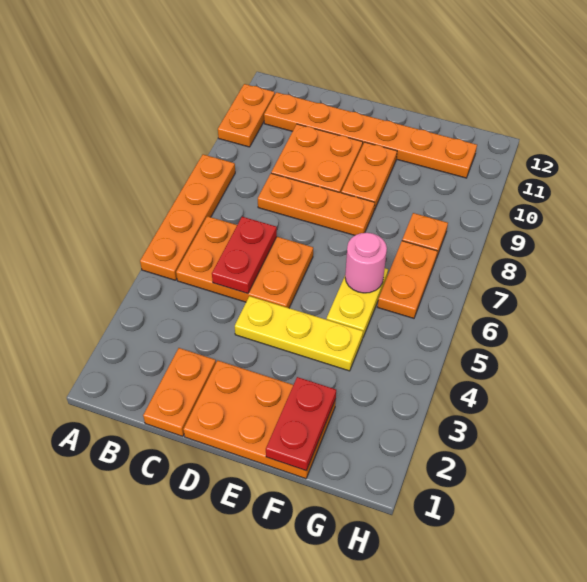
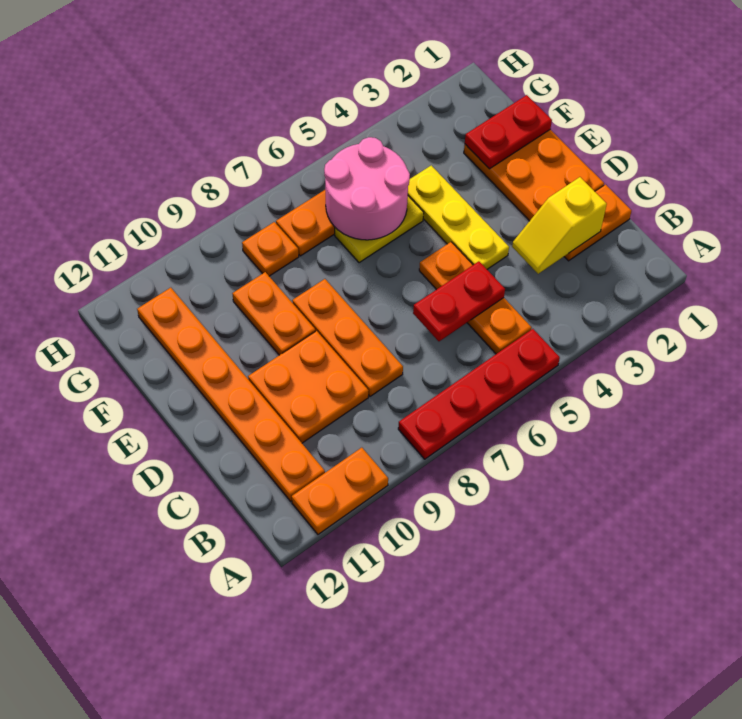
orange plate A5:A8 level 1 -> red plate A5:A8 level 1
orange plate B5:D6 level 1 -> orange plate B5:D5 level 1
none -> yellow slope C2:C3 level 2 top 2
orange plate E9:E10 level 1 -> orange plate E9:F9 level 1
pink round brick F6 level 2 -> pink round brick F5:G6 level 2

